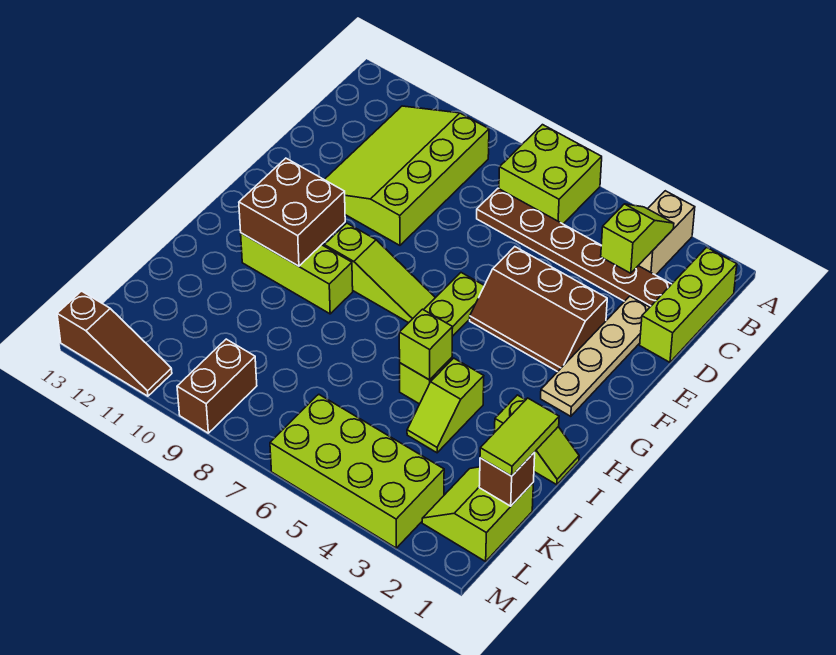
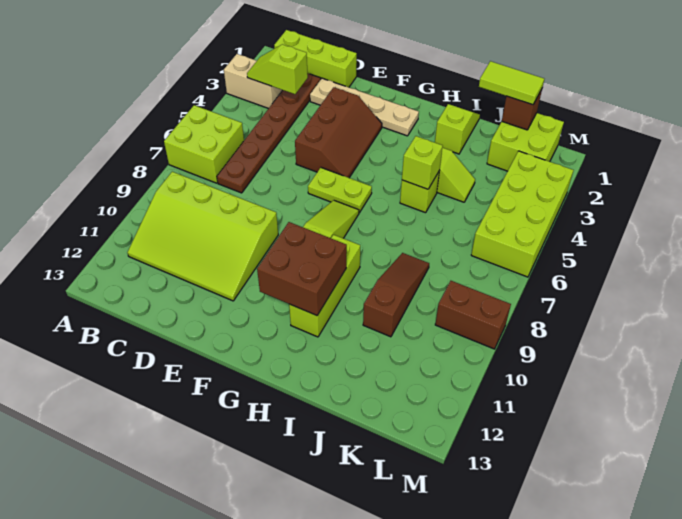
lime slope K1:L2 level 1 top 1 -> lime brick K1:L2 level 1
brown slope M11:M13 level 1 top 13 -> brown slope J8:J10 level 1 top 10

